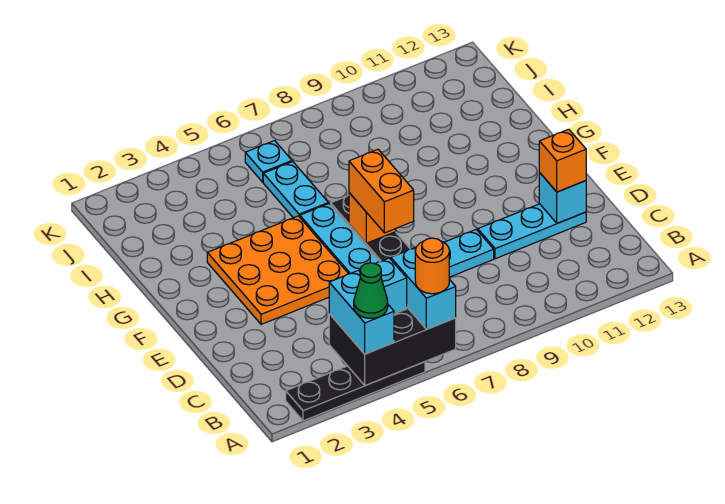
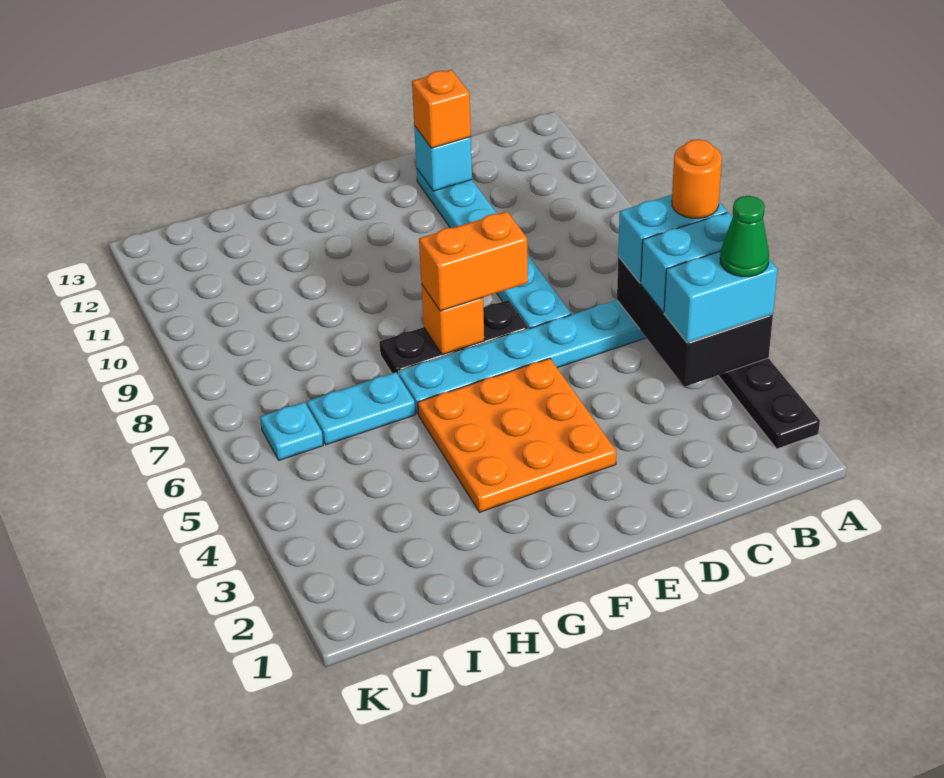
cyan brick B5 level 3 -> cyan brick A5:B5 level 3

